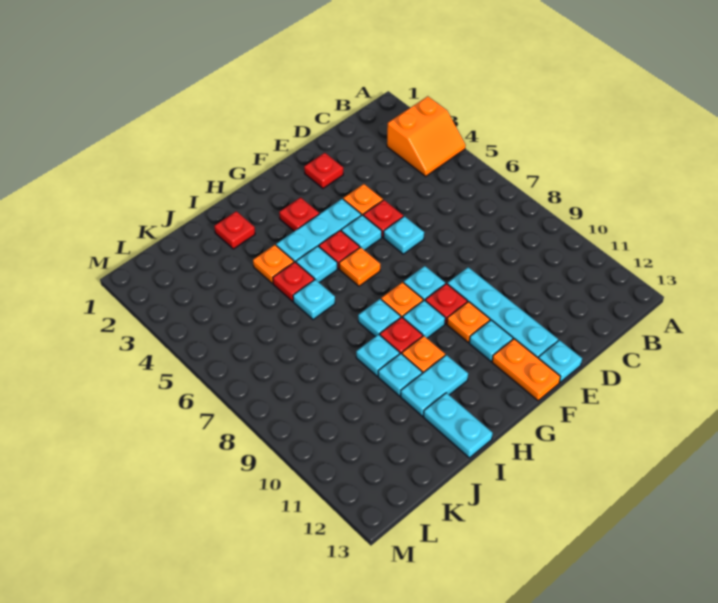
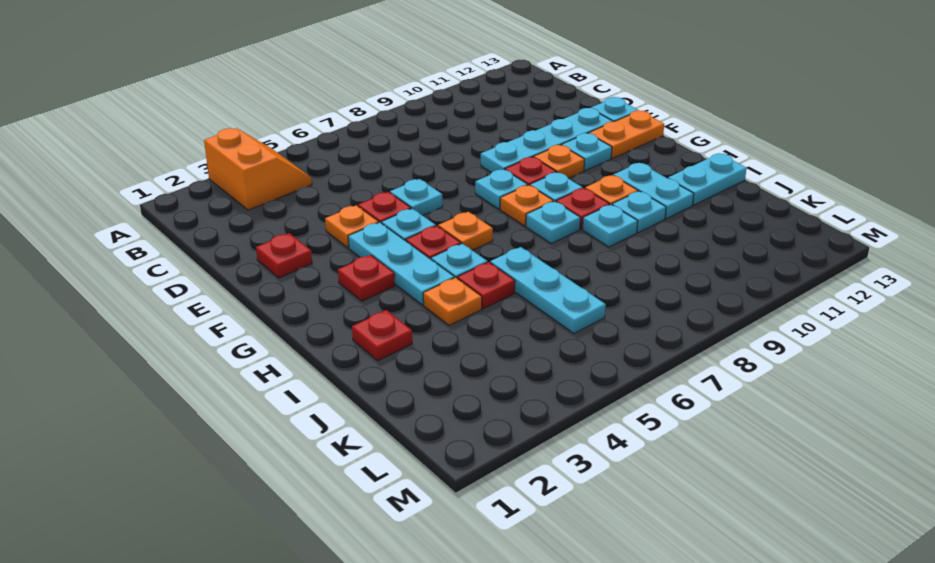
cyan plate I6 level 1 -> cyan plate I6:K6 level 1

